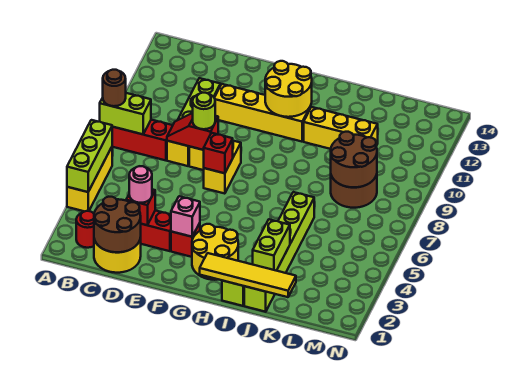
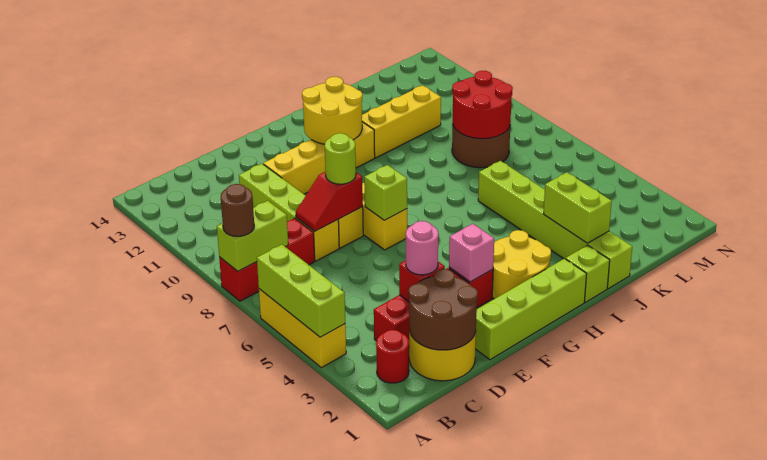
none -> lime brick E1:H1 level 1
red brick F7 level 2 -> lime brick F7 level 2
yellow tile H1:K1 level 2 -> none
brown round brick K8:L9 level 2 -> red round brick K8:L9 level 2

